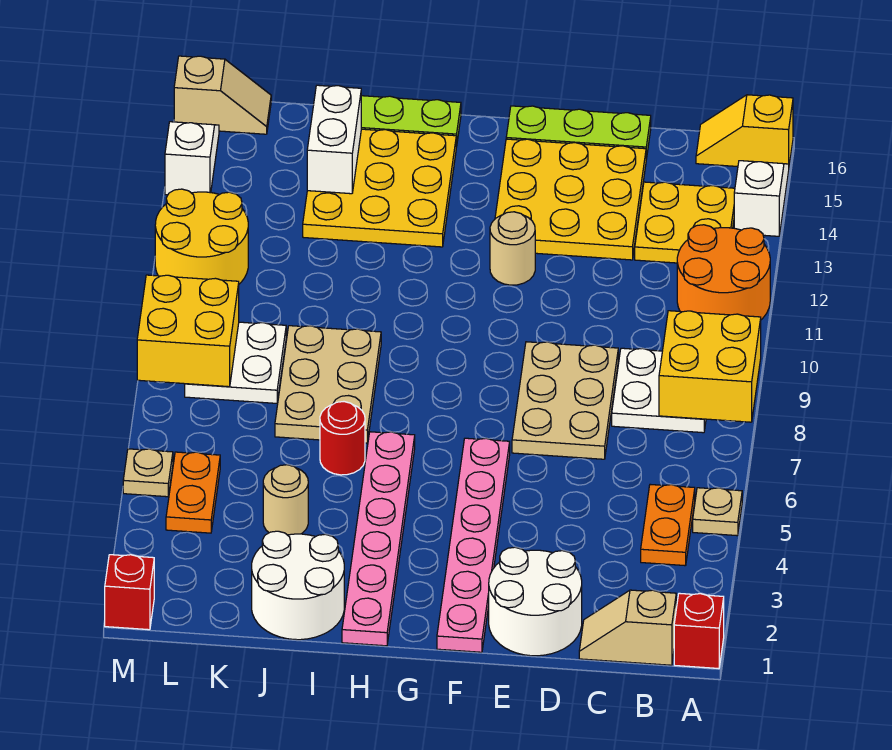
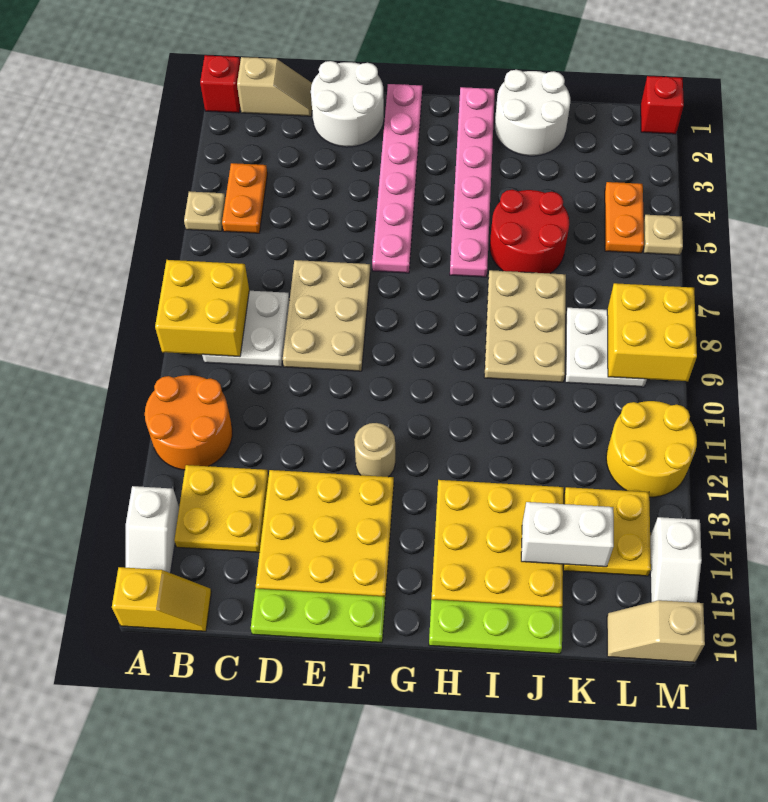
red round brick I6 level 1 -> red round brick I5:J6 level 1
tan round brick J4 level 1 -> none
white brick J14:J15 level 2 -> white brick J14:K14 level 2
none -> yellow plate K13:L14 level 1

